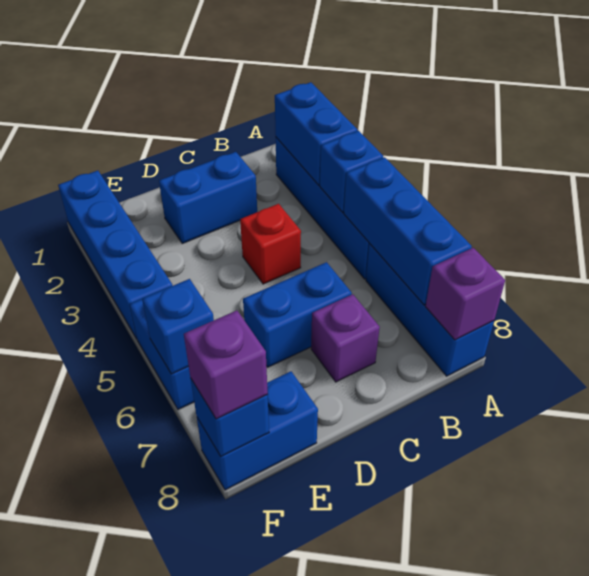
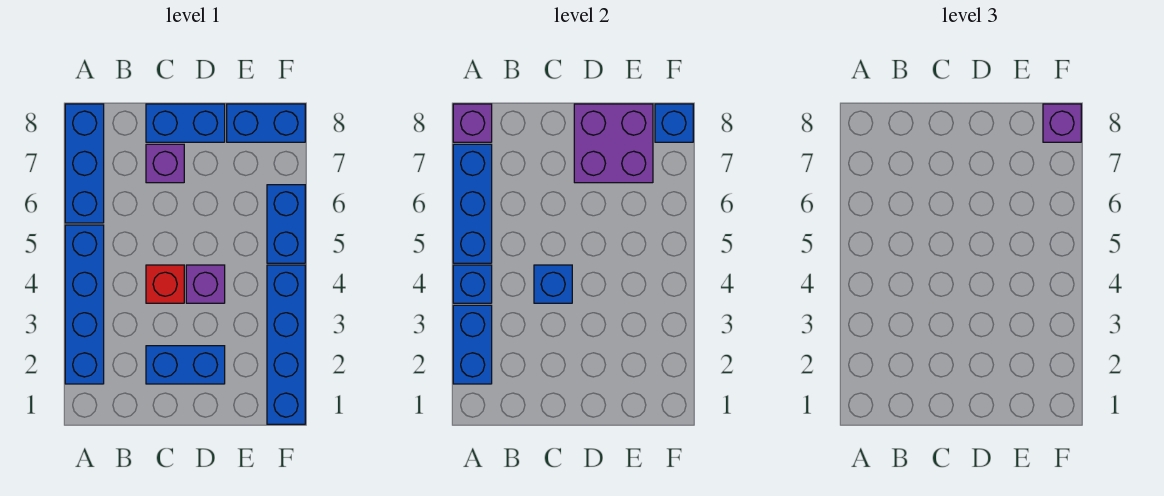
blue brick C6:D6 level 1 -> blue brick C8:D8 level 1
none -> purple brick D4 level 1
none -> purple brick D7:E8 level 2
blue brick F6 level 2 -> blue brick C4 level 2

